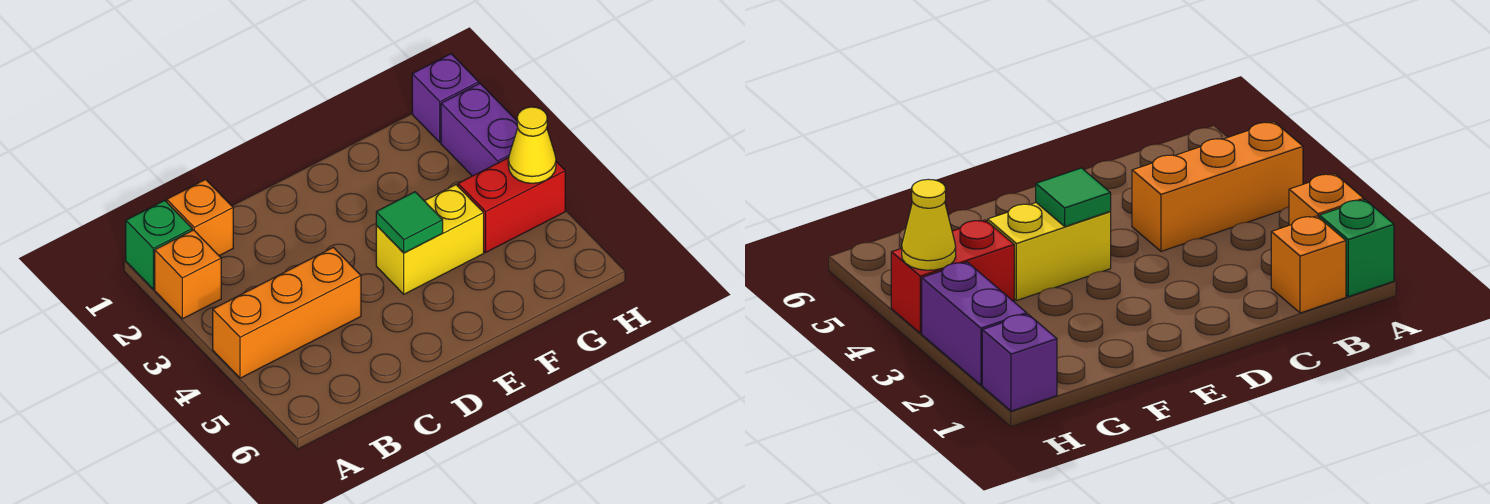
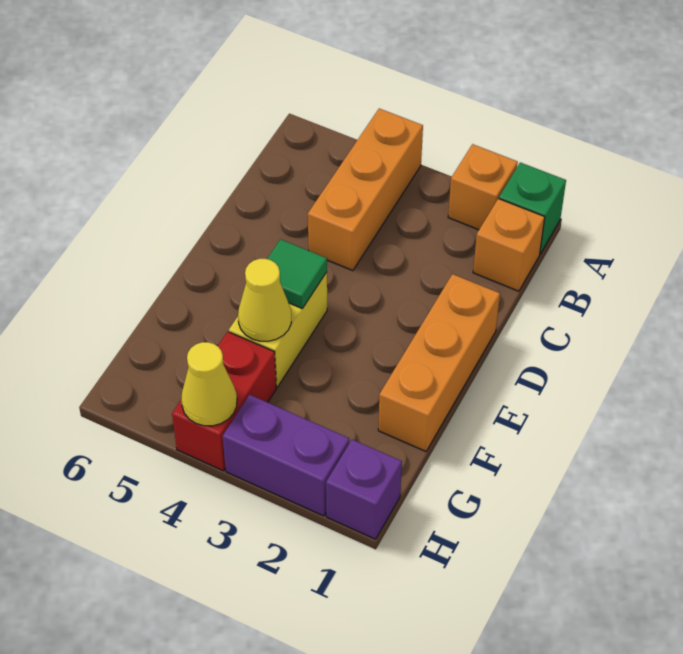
none -> orange brick D1:F1 level 1
none -> yellow cone F4 level 2

